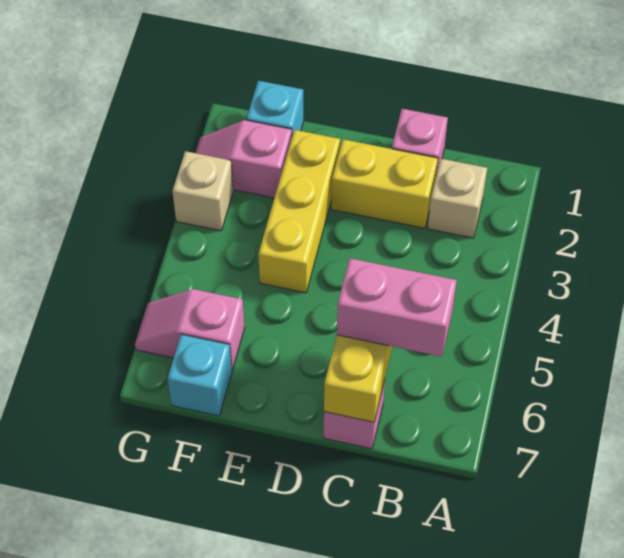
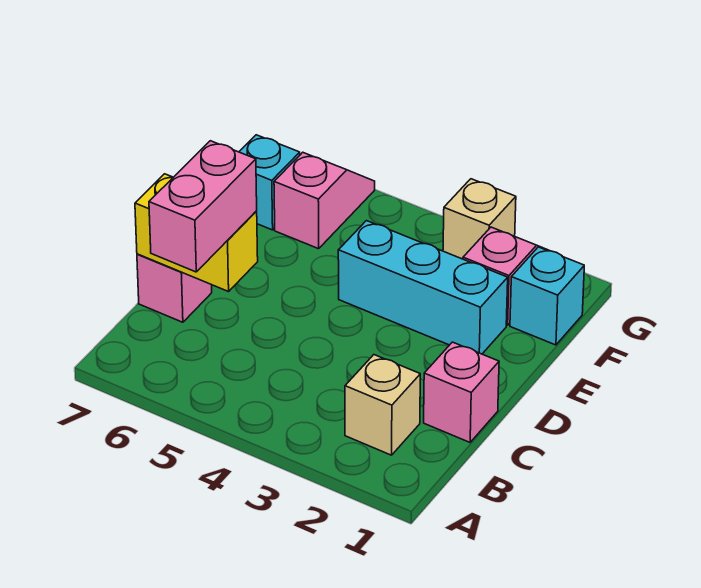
yellow brick C2:D2 level 1 -> none
yellow brick E2:E4 level 1 -> cyan brick E2:E4 level 1

